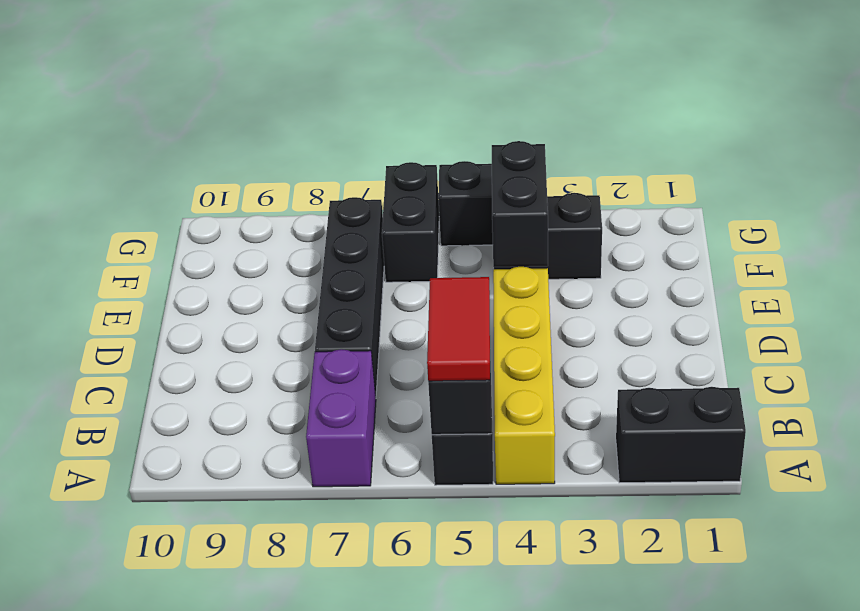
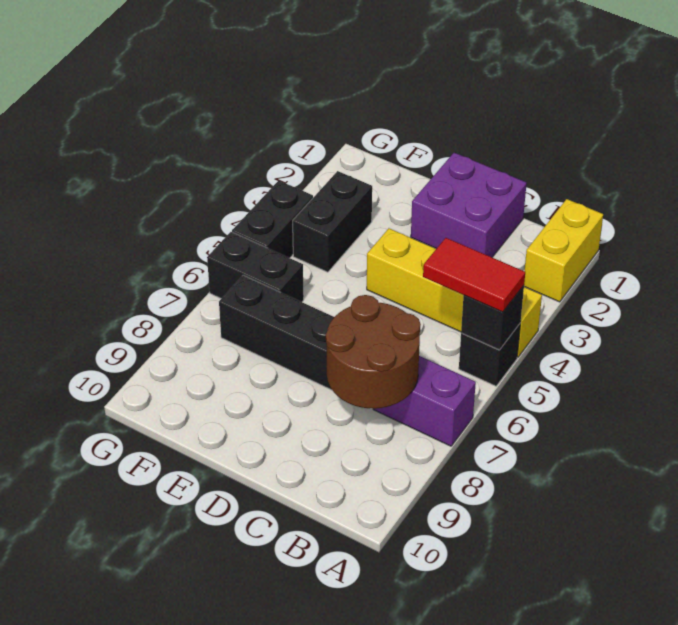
black brick A1:A2 level 1 -> yellow brick A1:A2 level 1
none -> brown round brick B7:C8 level 2
none -> purple brick C1:D2 level 1
black brick E4:F4 level 2 -> none

